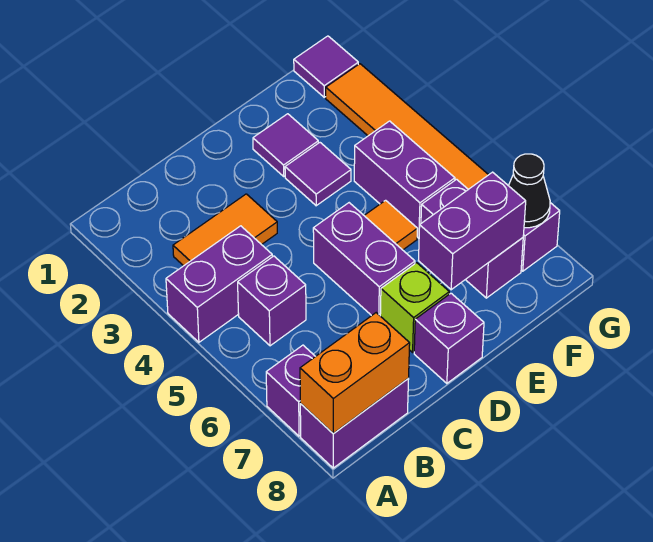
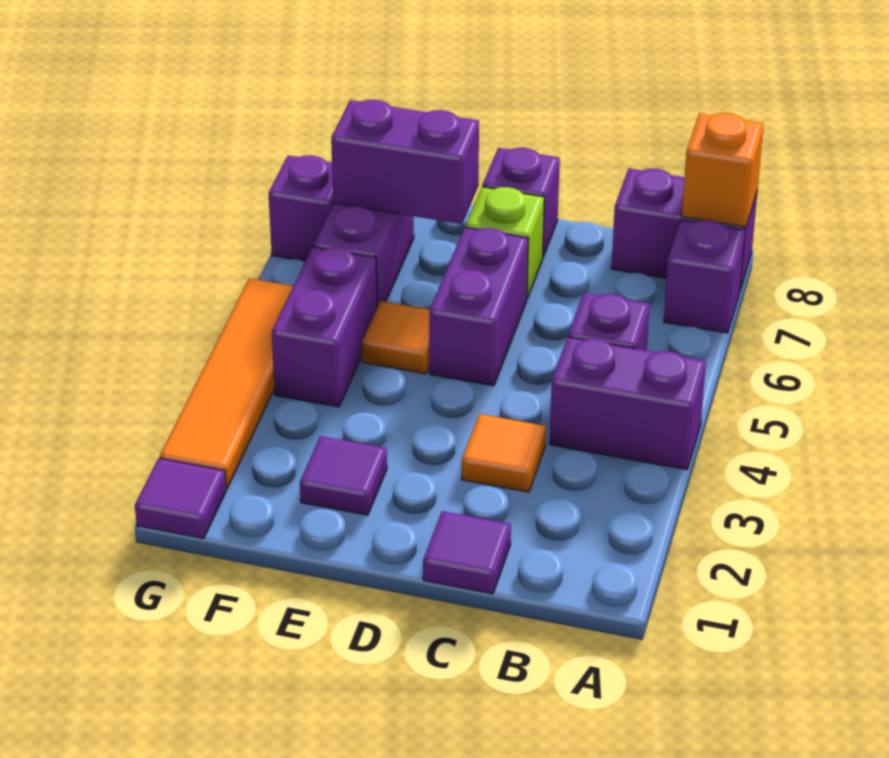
orange brick A8:B8 level 2 -> orange brick A8 level 2
orange tile B3:C3 level 1 -> orange tile C3 level 1
purple tile E3 level 1 -> purple tile C1 level 1
black cone G7 level 2 -> none

